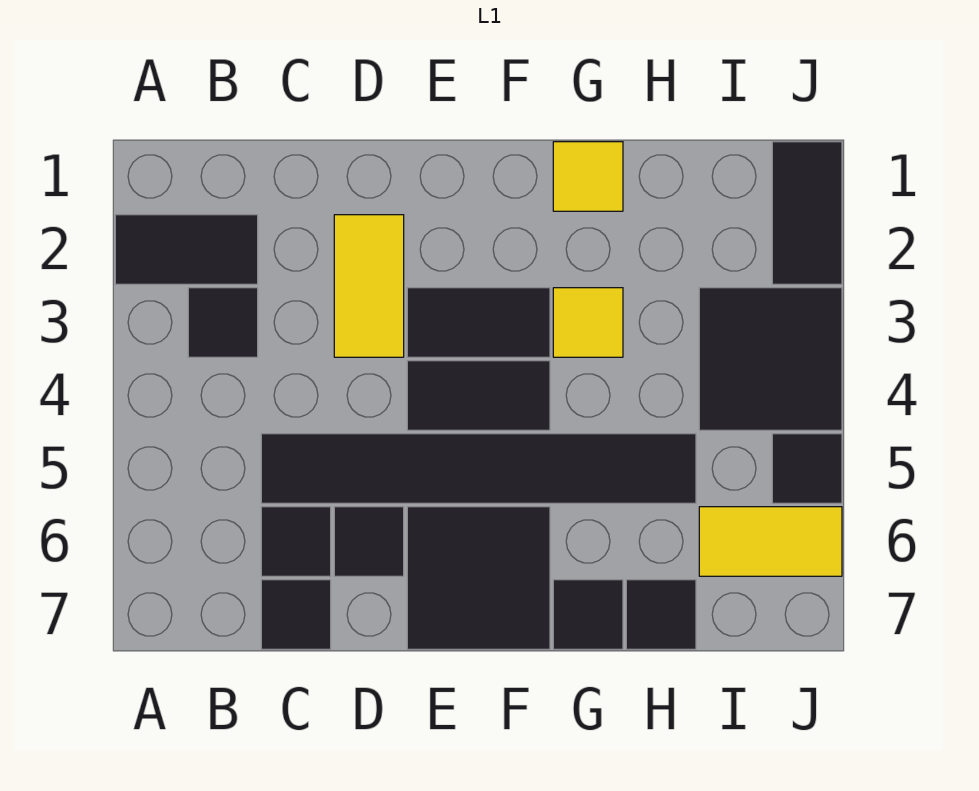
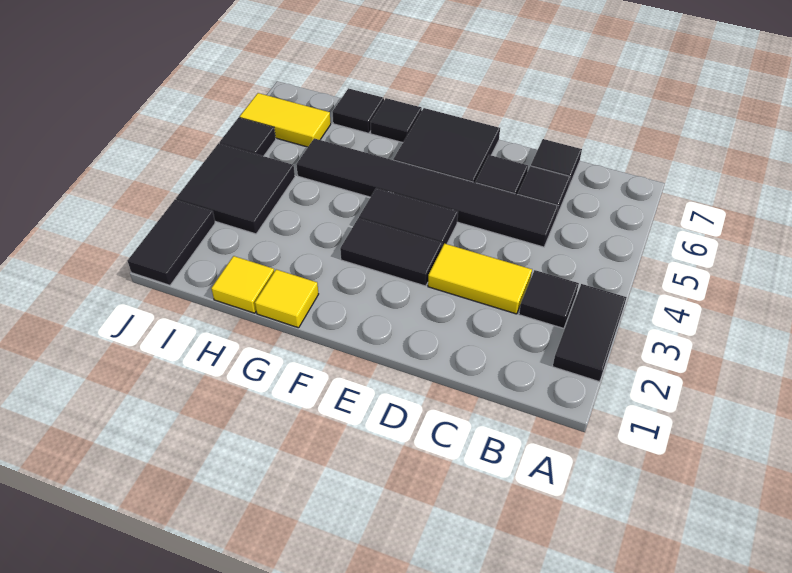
black tile A2:B2 level 1 -> black tile A2:A3 level 1
yellow tile D2:D3 level 1 -> yellow tile C3:D3 level 1
yellow tile G3 level 1 -> yellow tile H1 level 1

